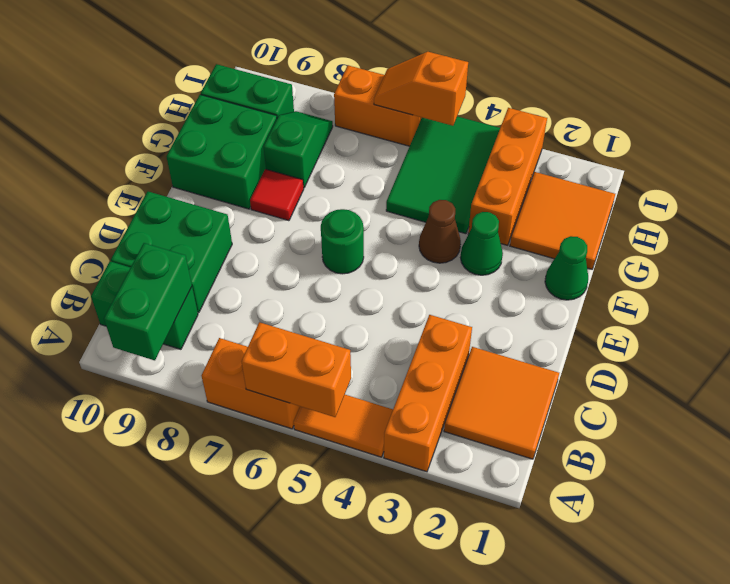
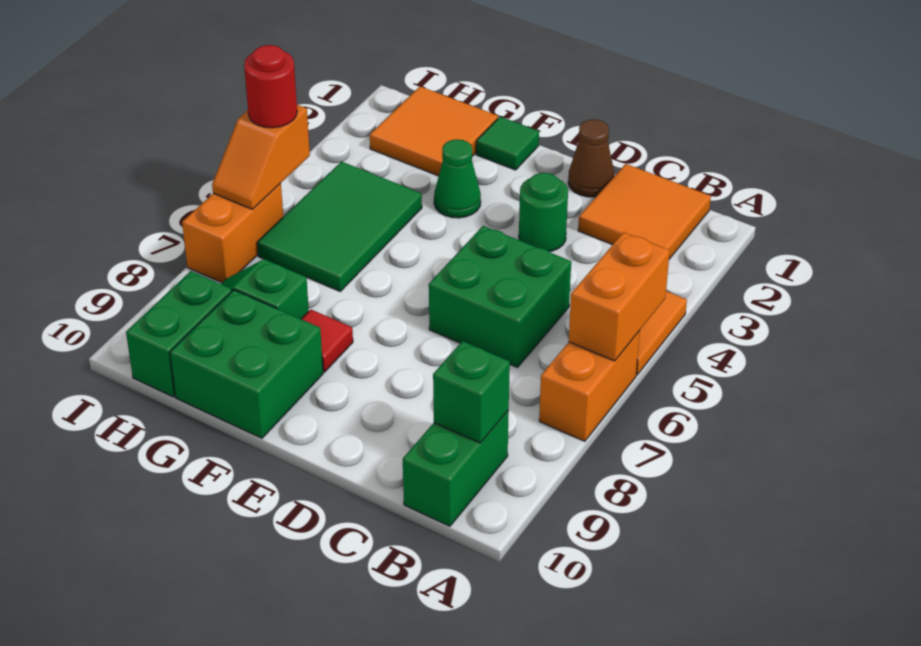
orange brick A3:C3 level 1 -> none
green brick A9:B9 level 2 -> green brick B9 level 2
green brick C9:D10 level 1 -> green brick C5:D6 level 1
green round brick E6 level 1 -> green round brick D3 level 1
green cone F1 level 1 -> green tile F1 level 1
brown cone F4 level 1 -> brown cone D1 level 1
orange brick G3:I3 level 1 -> none
green tile G4:I5 level 1 -> green tile G4:H6 level 1
none -> red round brick I5 level 3

